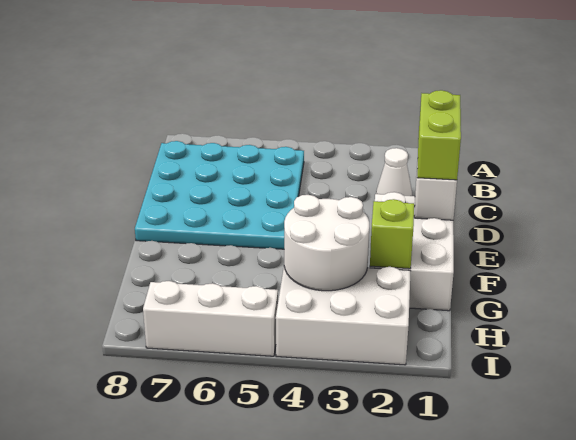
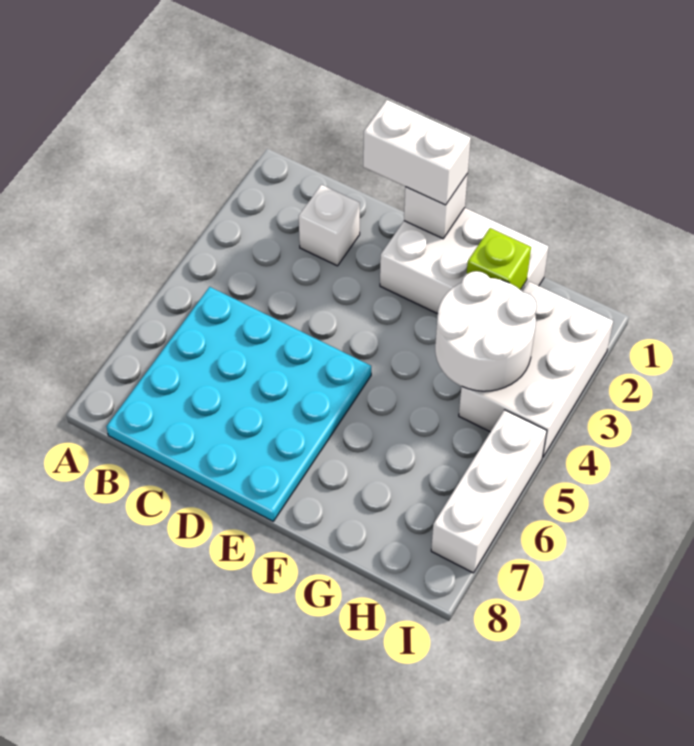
white cone C2 level 1 -> white brick C2 level 1
lime brick D1:E1 level 3 -> white brick D1:E1 level 3

